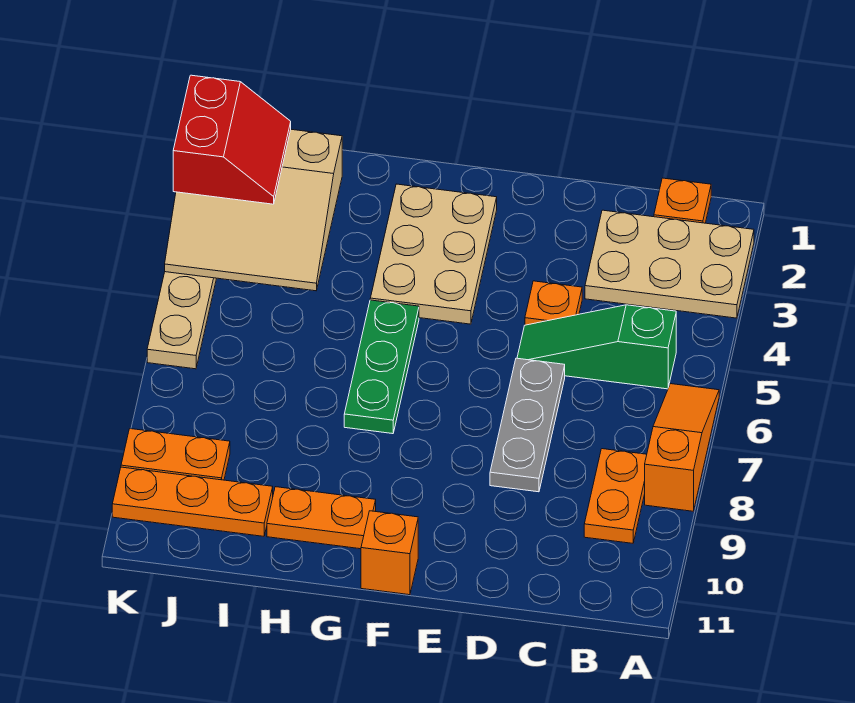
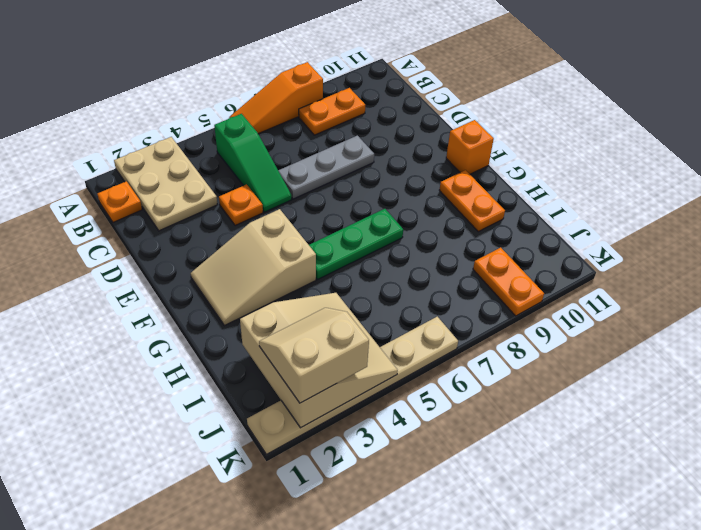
tan plate F2:G4 level 1 -> tan slope F2:G4 level 1 top 4
orange plate I10:K10 level 1 -> none
red slope J2:K3 level 3 top K -> tan slope J2:K3 level 3 top K

